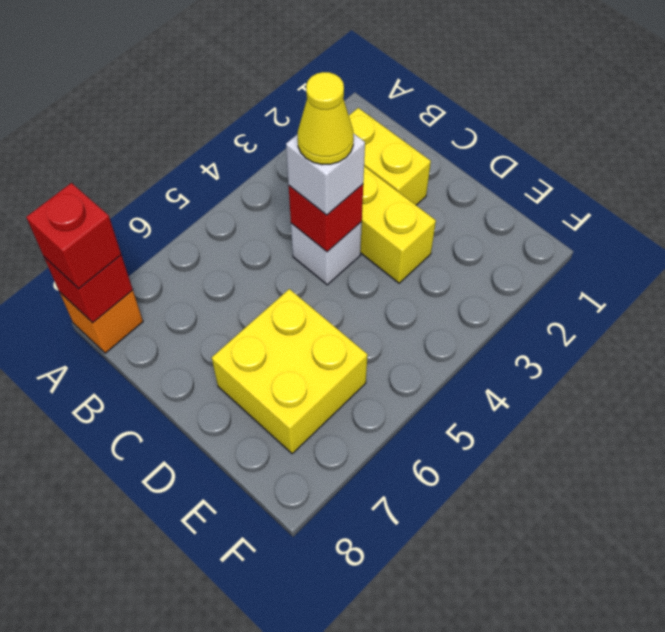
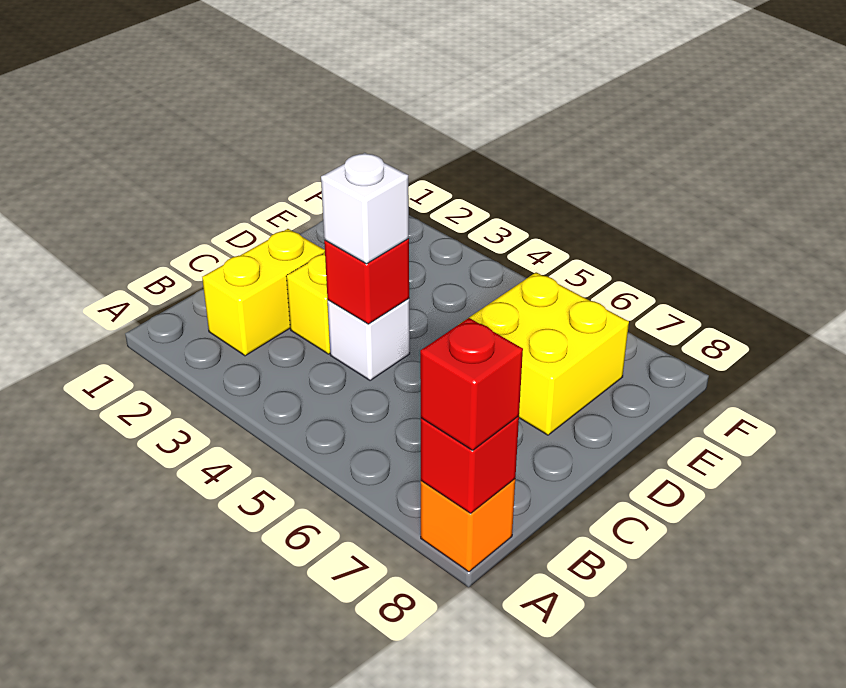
yellow cone C4 level 4 -> none

